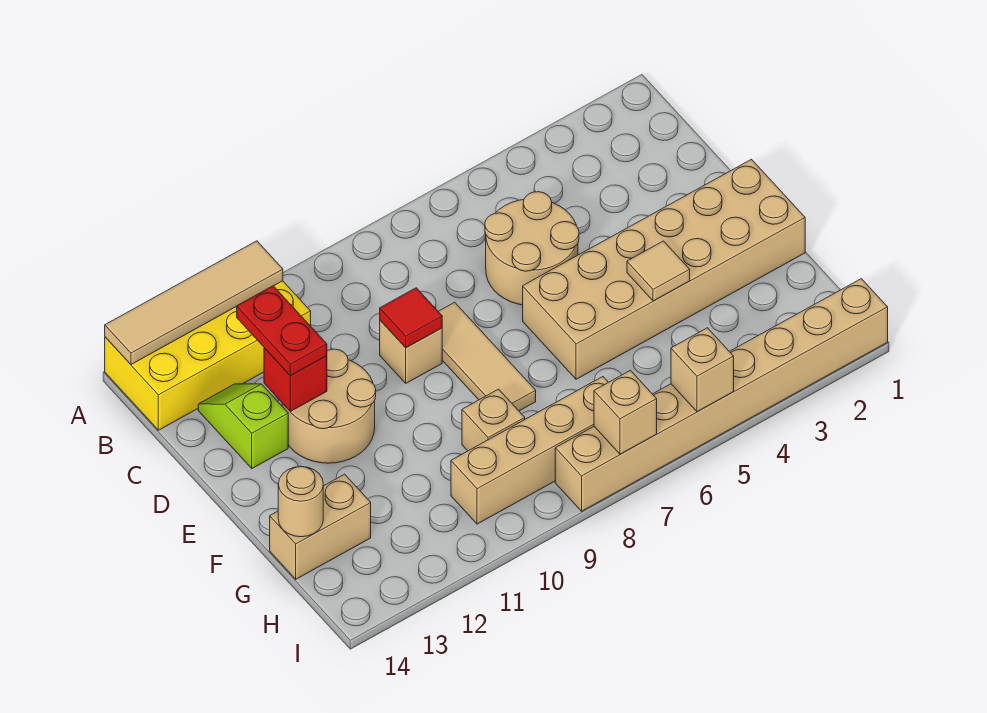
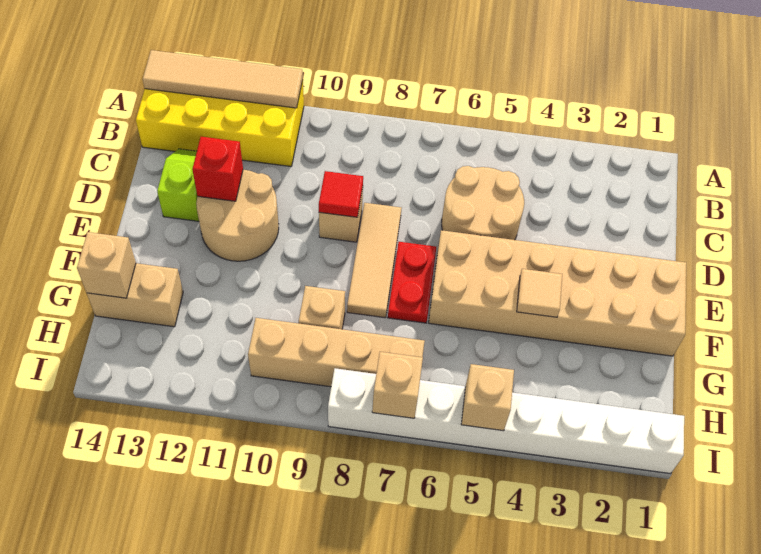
red plate C12:D12 level 3 -> red plate E7:F7 level 1
tan round brick G14 level 2 -> tan brick G14 level 2
tan brick I1:I8 level 1 -> white brick I1:I8 level 1

